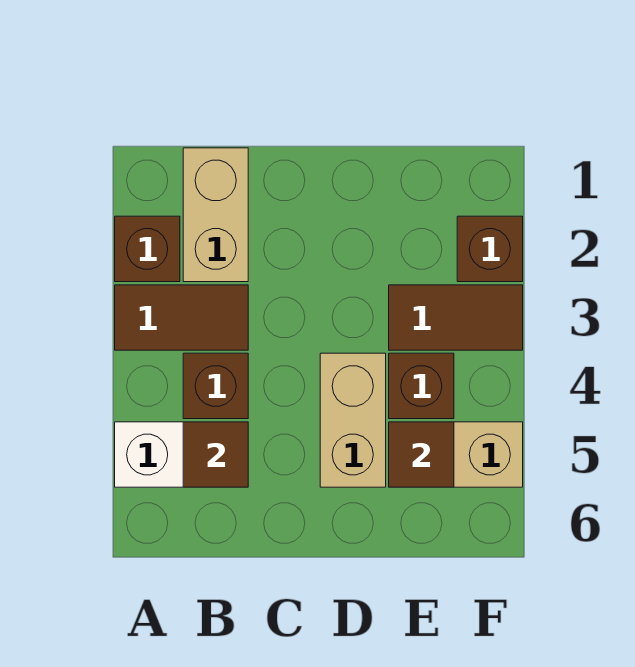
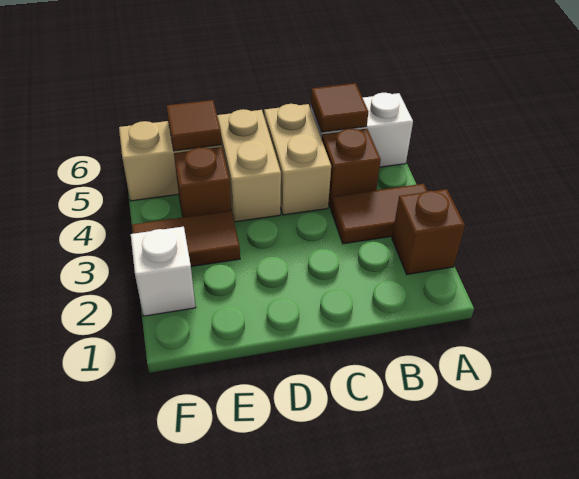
tan brick B1:B2 level 1 -> tan brick C4:C5 level 1
brown brick F2 level 1 -> white brick F2 level 1

